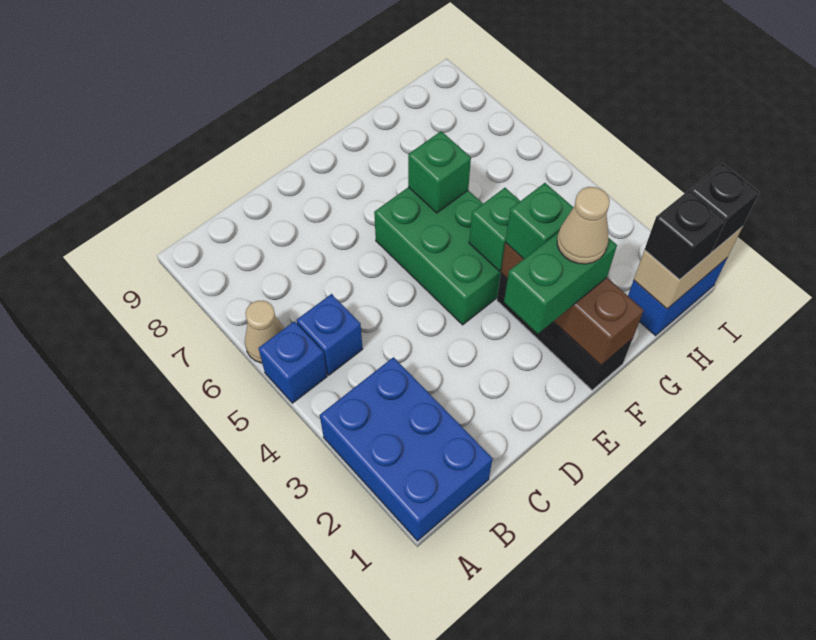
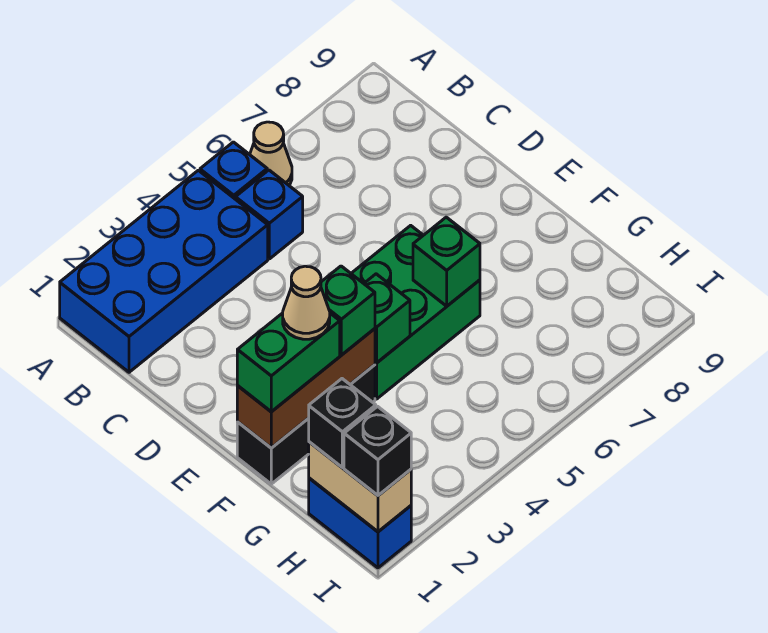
blue brick A1:B3 level 1 -> blue brick A1:B4 level 1
green brick E2:F2 level 3 -> green brick F1:F2 level 3

